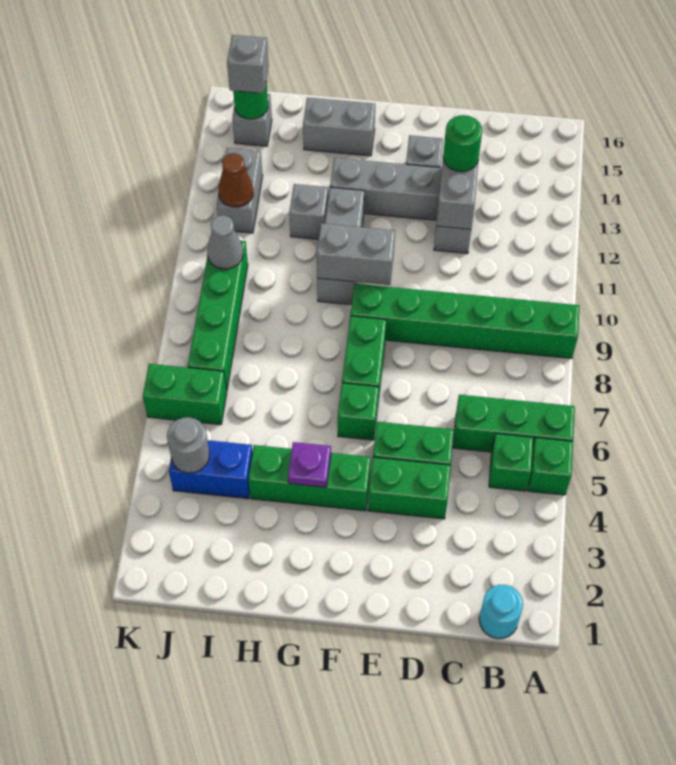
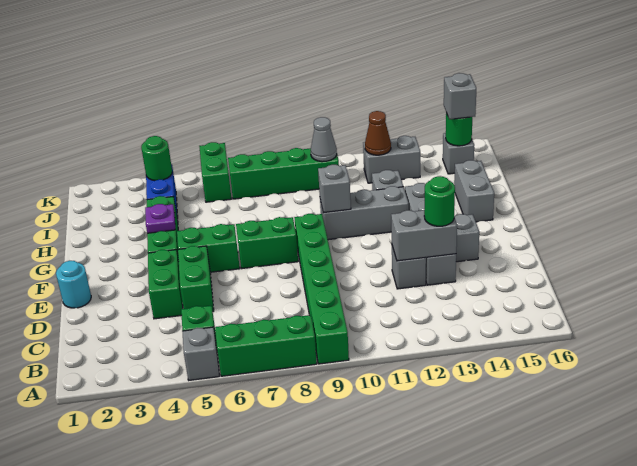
green brick A5 level 1 -> grey brick A5 level 1
green brick A6:C6 level 1 -> green brick A6:A8 level 1
cyan round brick B1 level 1 -> cyan round brick E1 level 1
green brick F6 level 1 -> green brick F5:F6 level 1
grey brick F10:G10 level 2 -> grey brick G10 level 2
grey round brick J4 level 2 -> green round brick J4 level 2

